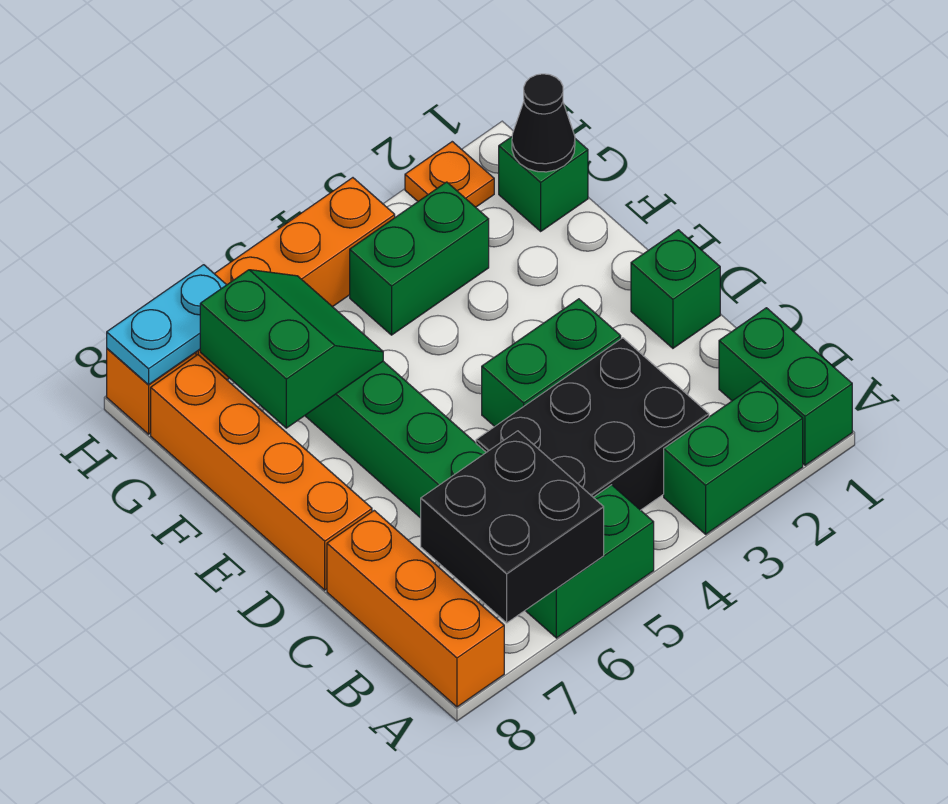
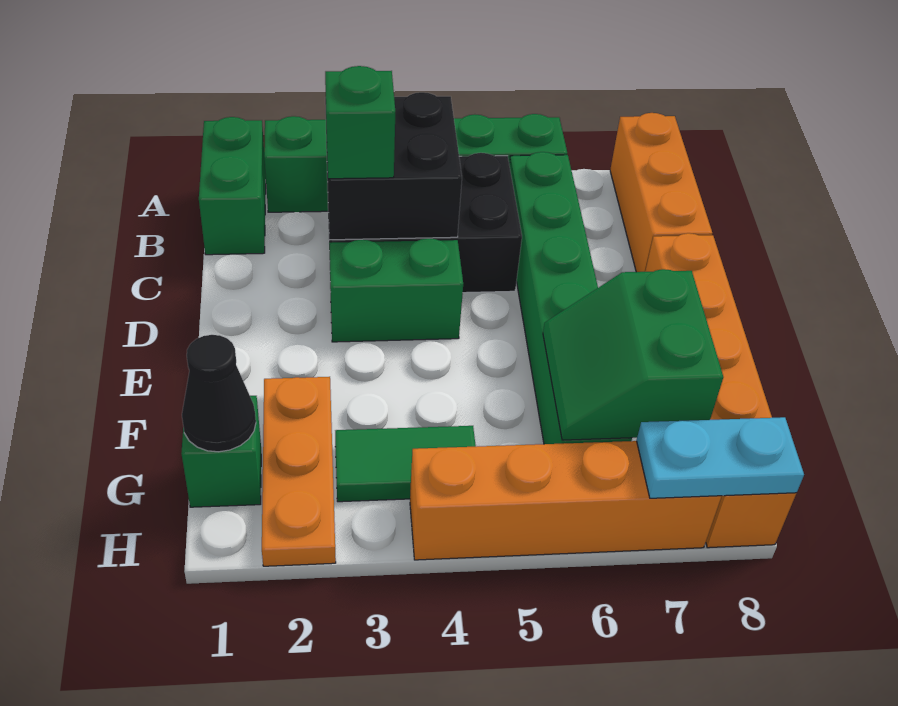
black brick A6:B7 level 2 -> black brick B3:C4 level 2
green brick D1 level 1 -> green brick C3 level 3
green brick G3:G4 level 1 -> green tile G3:G4 level 1
orange plate H2 level 1 -> orange plate F2:H2 level 1

